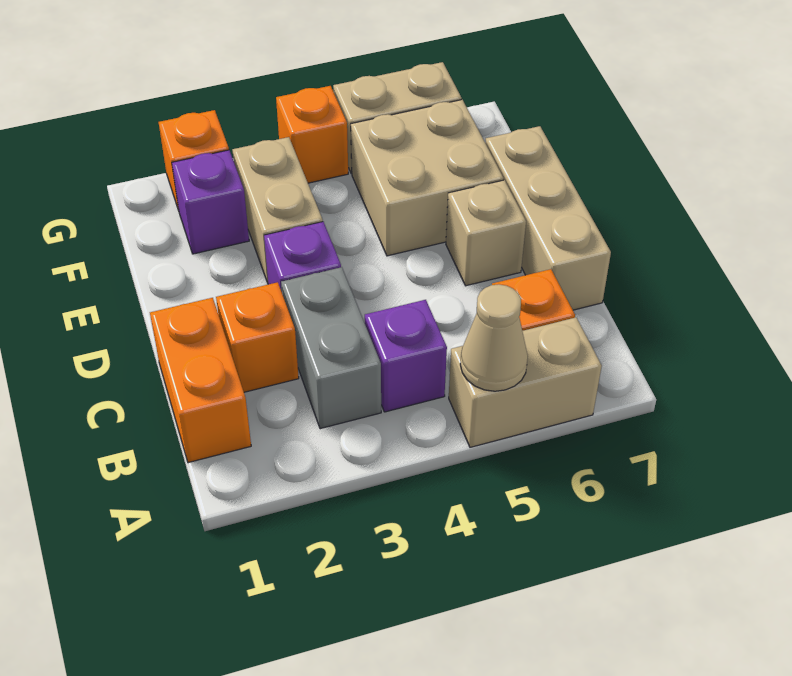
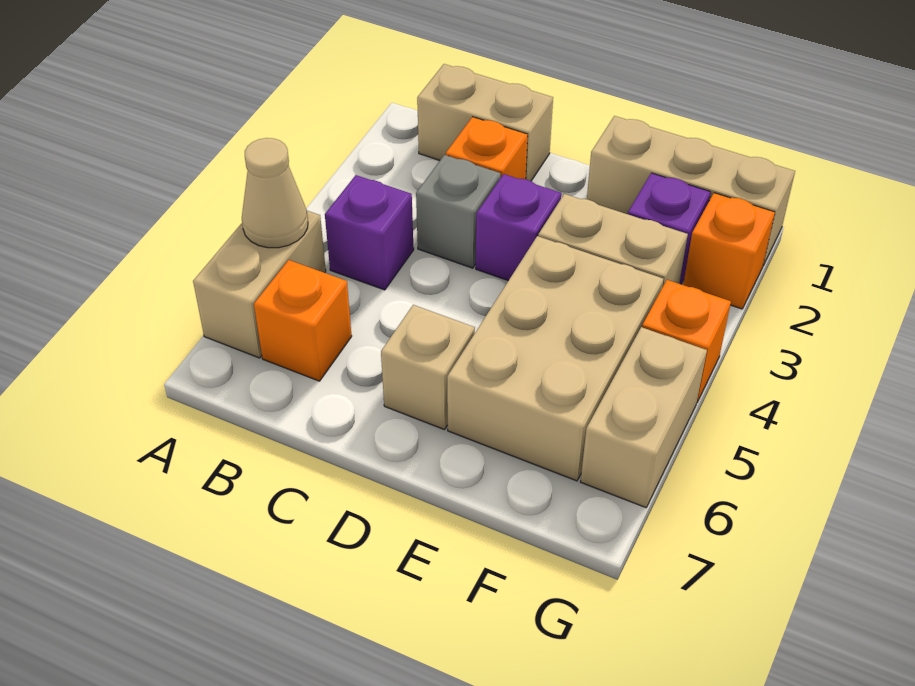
orange brick B1:C1 level 1 -> tan brick B1:C1 level 1
grey brick B3:C3 level 1 -> grey brick C3 level 1
tan brick C7:E7 level 1 -> tan brick E1:G1 level 1
tan brick E5:F6 level 1 -> tan brick E4:F6 level 1

